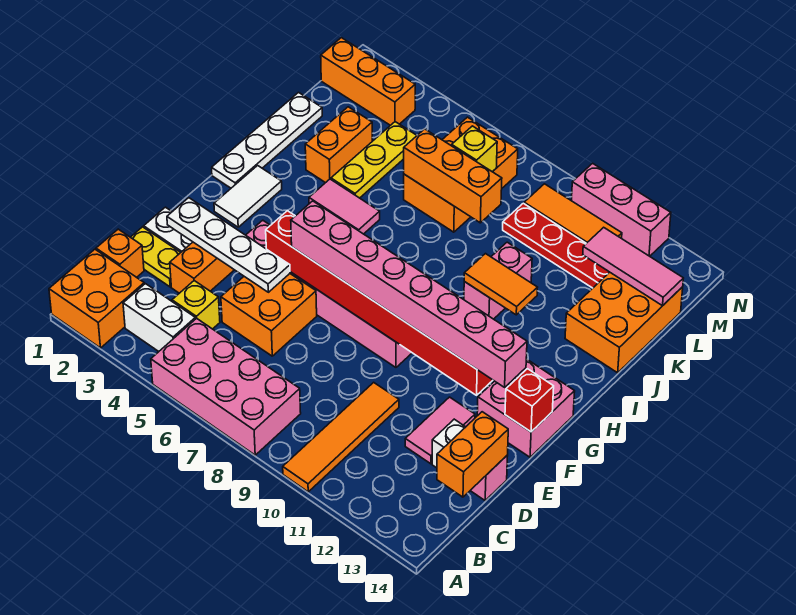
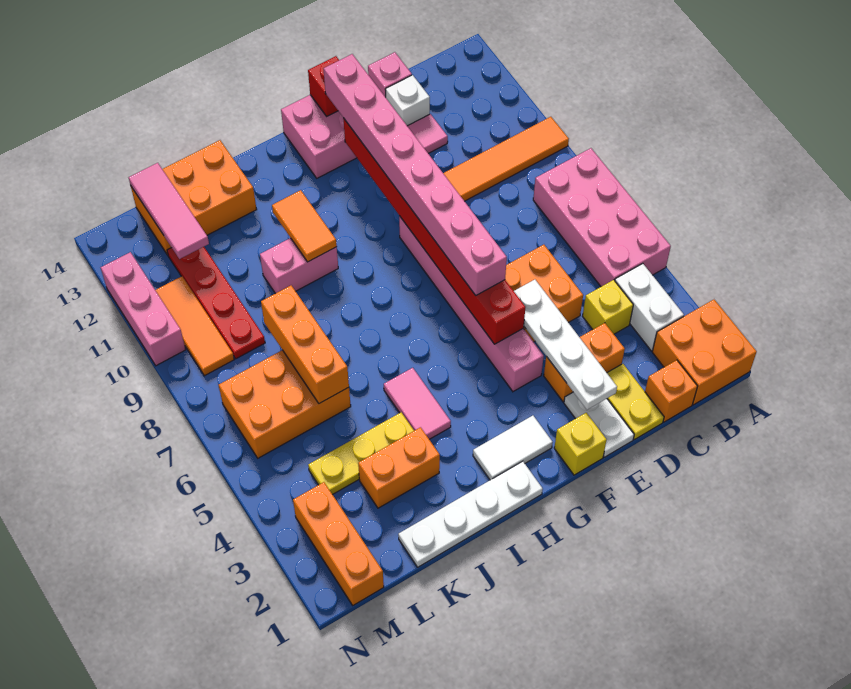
orange brick C14:D14 level 2 -> none
yellow brick L7 level 2 -> yellow brick F1 level 1

